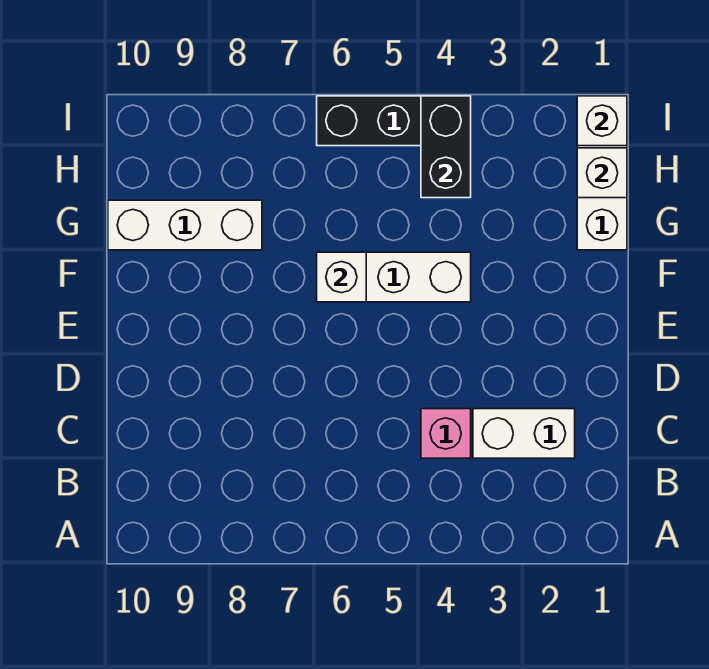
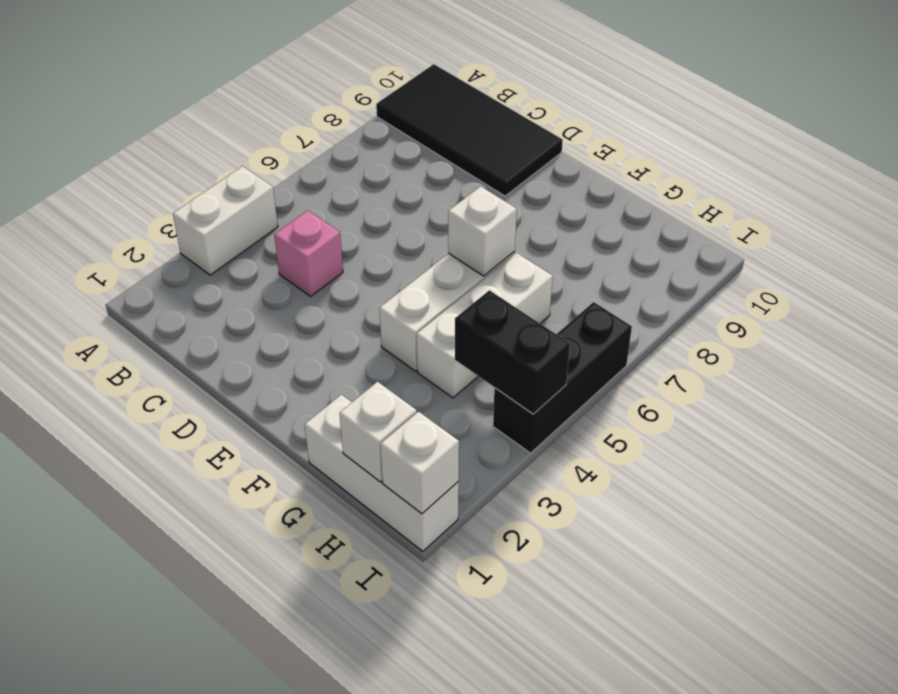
none -> black tile A9:D10 level 1
white brick C2:C3 level 1 -> white brick A3:A4 level 1
white brick G8:G10 level 1 -> white brick G4:G6 level 1

